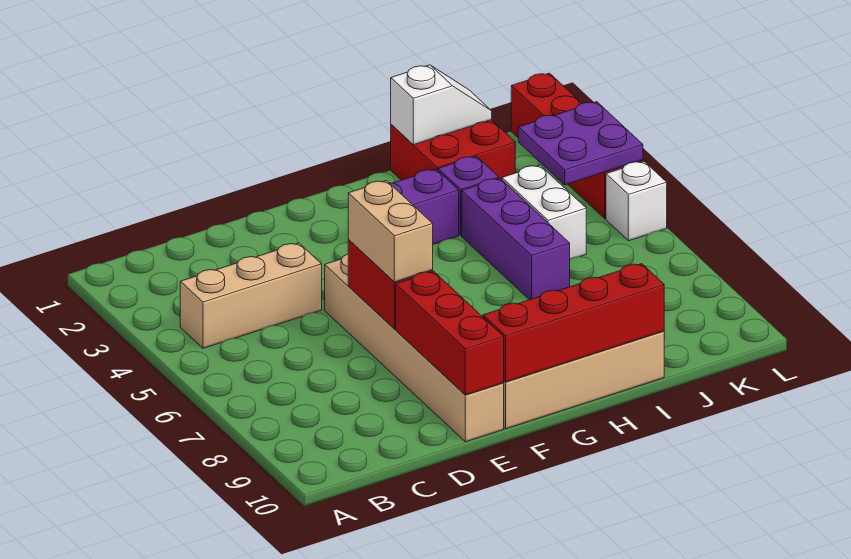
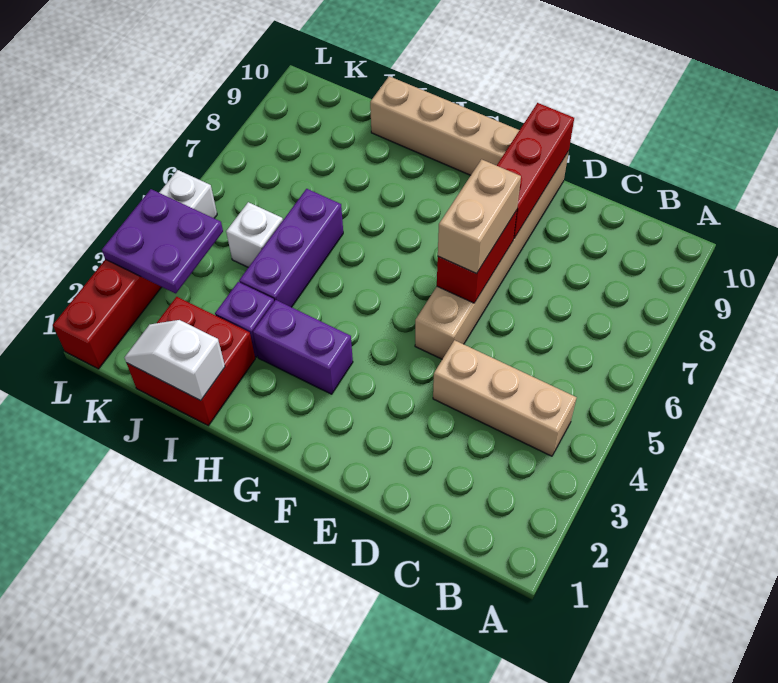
red brick F10:I10 level 2 -> none
white brick J4:J5 level 1 -> white brick J5 level 1

